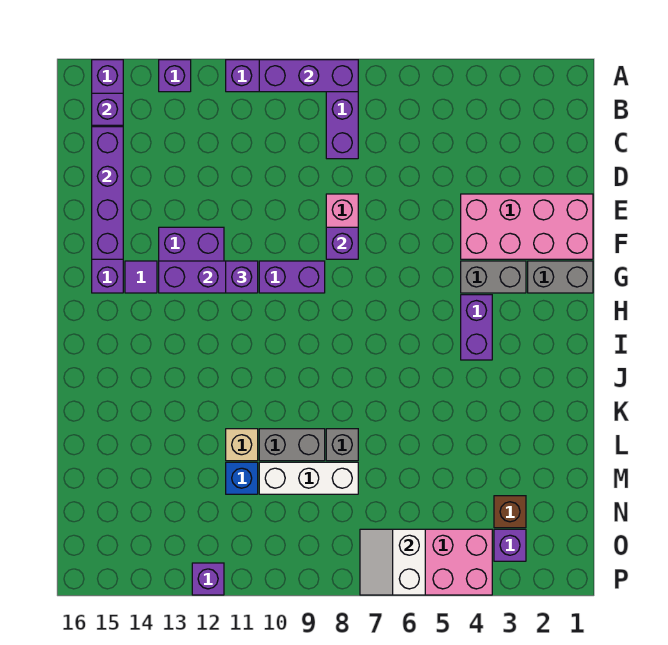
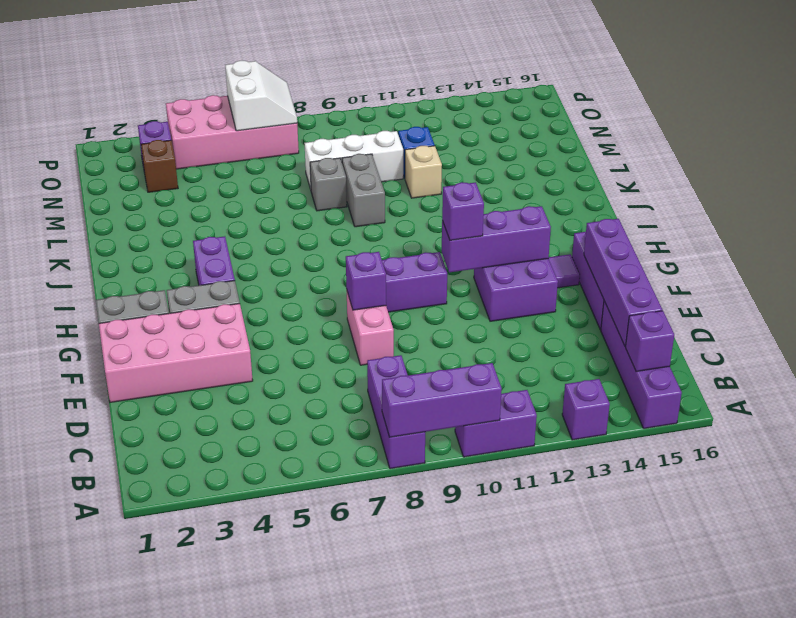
grey brick L9:L10 level 1 -> grey brick K9:L9 level 1
purple brick P12 level 1 -> none

